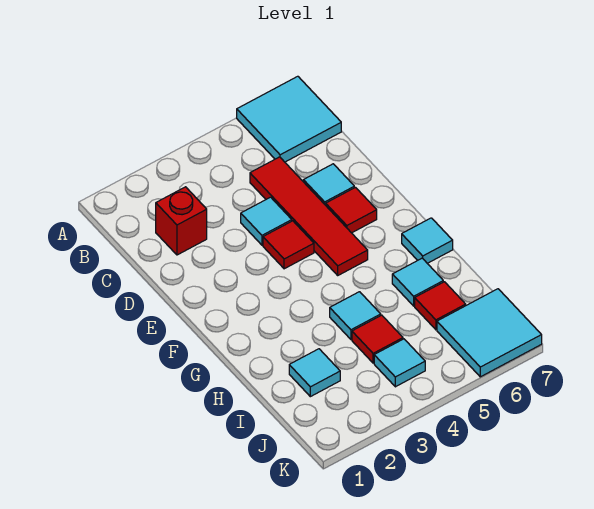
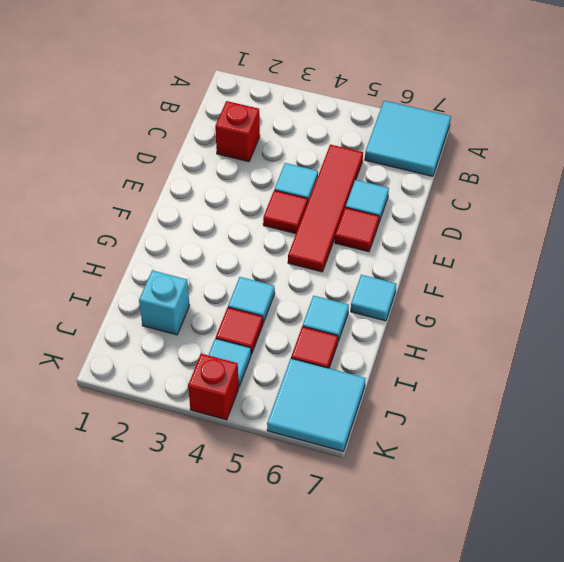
cyan tile I2 level 1 -> cyan brick I2 level 1
none -> red brick K4 level 1

